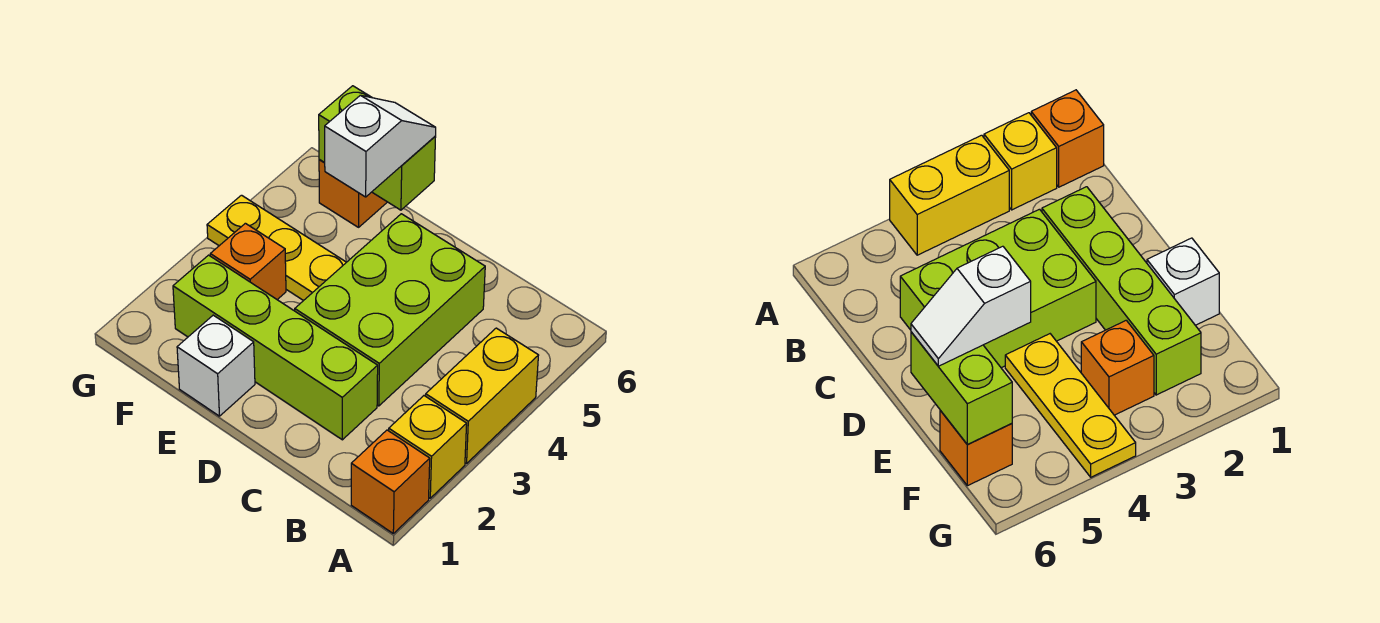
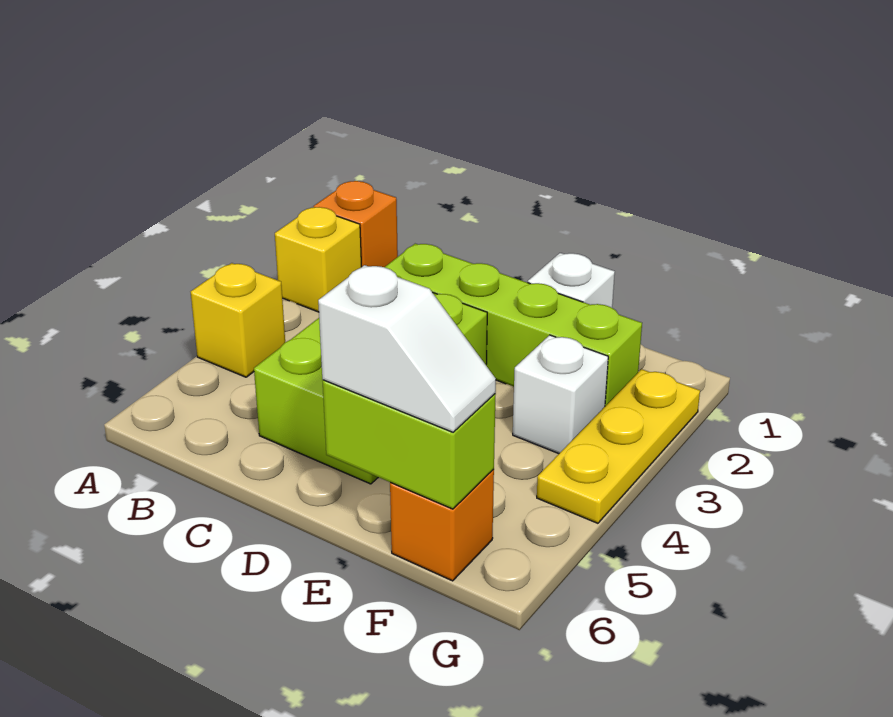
yellow brick A3:A4 level 1 -> yellow brick A4 level 1
yellow plate E4:G4 level 1 -> yellow plate G2:G4 level 1
white slope E5:E6 level 3 top 5 -> white slope E6:F6 level 3 top E
orange brick F3 level 1 -> white brick F3 level 1

